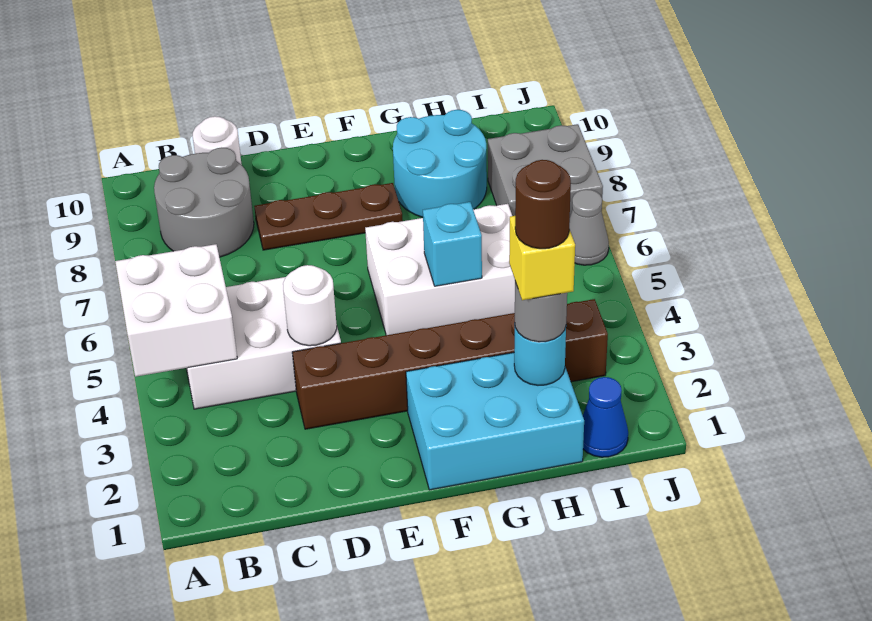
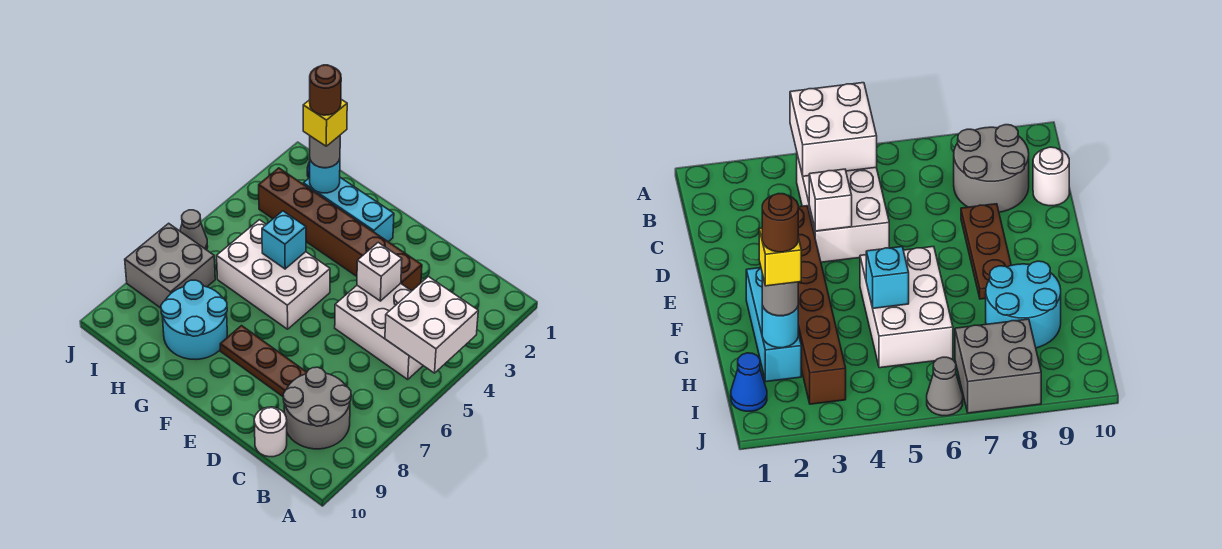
white round brick D4 level 2 -> white brick D4 level 2
cyan brick F1:H2 level 1 -> cyan brick F2:H2 level 1

